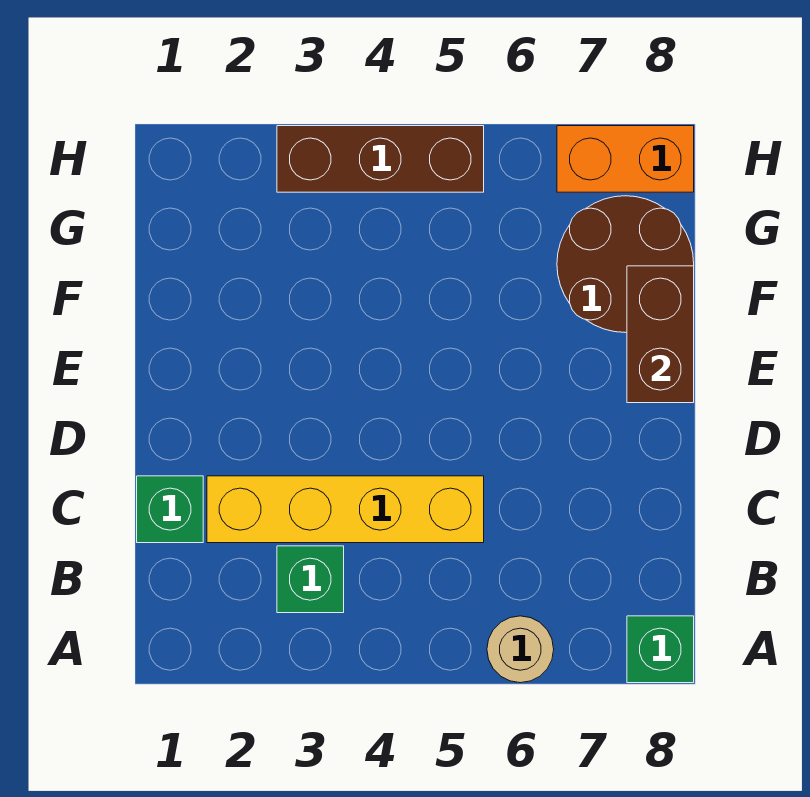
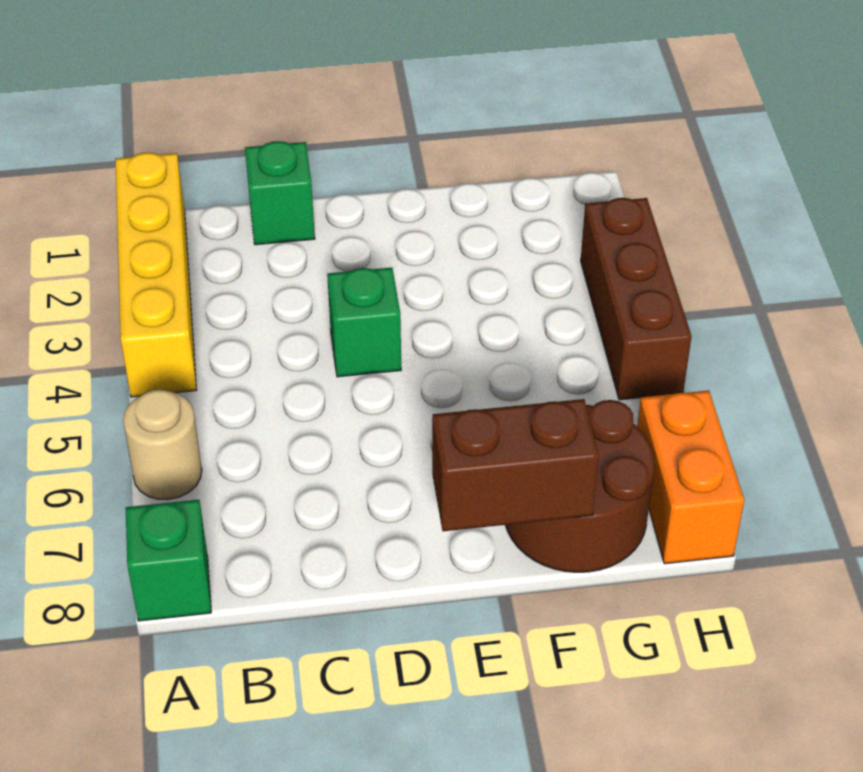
green brick B3 level 1 -> green brick D4 level 1
yellow brick C2:C5 level 1 -> yellow brick A1:A4 level 1

